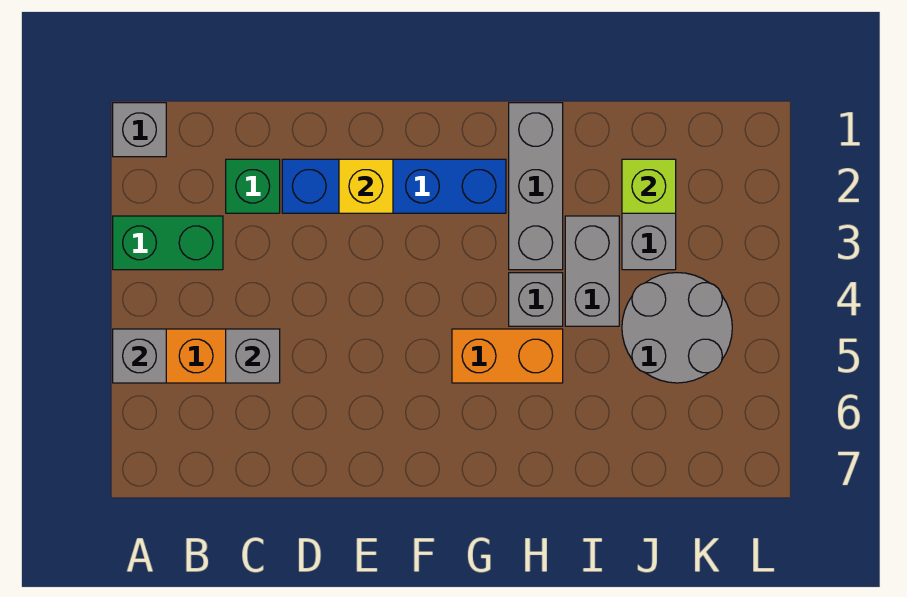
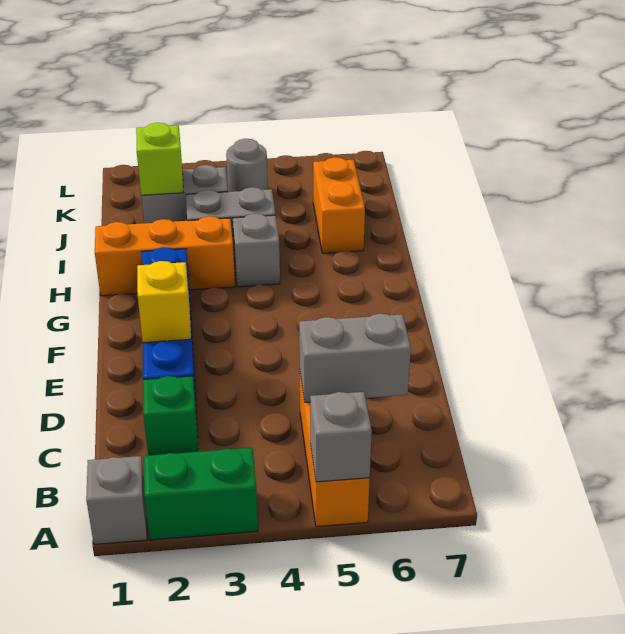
green brick A3:B3 level 1 -> green brick A2:A3 level 1
grey brick C5 level 2 -> grey brick C5:C6 level 2
orange brick G5:H5 level 1 -> orange brick I6:J6 level 1
grey brick H1:H3 level 1 -> orange brick H1:H3 level 1
grey round brick J4:K5 level 1 -> grey round brick K4 level 1

